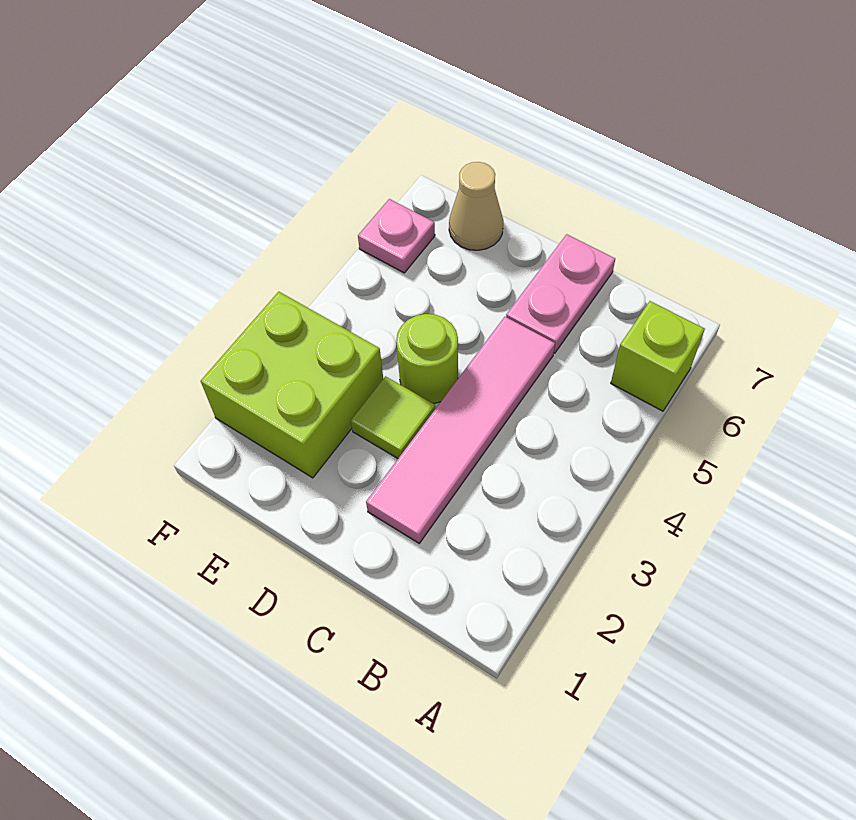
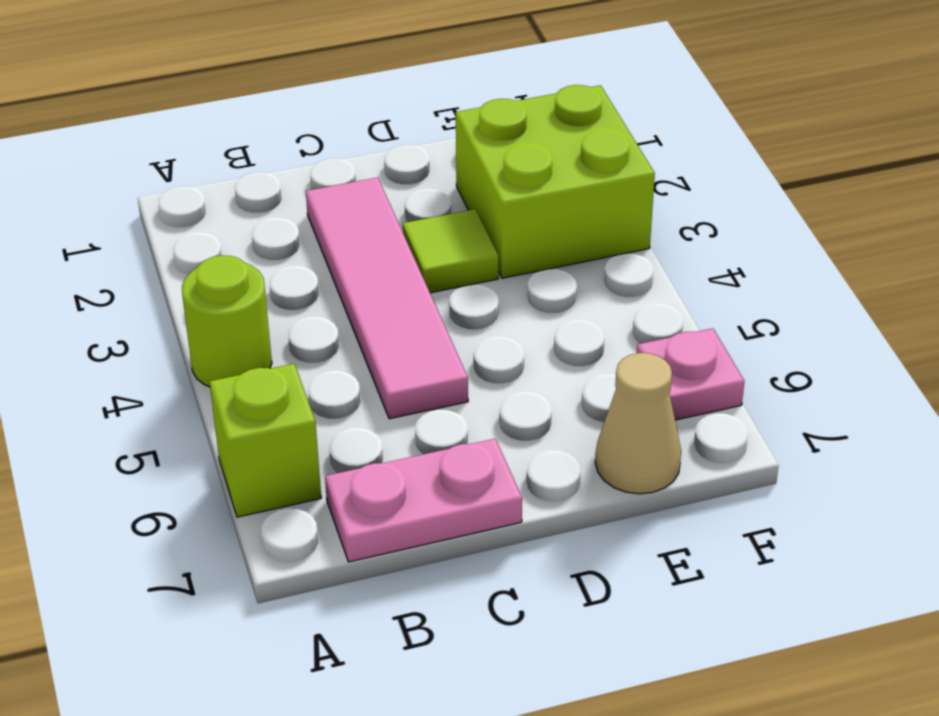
pink plate C6:C7 level 1 -> pink plate B7:C7 level 1
lime round brick D4 level 1 -> lime round brick A4 level 1

